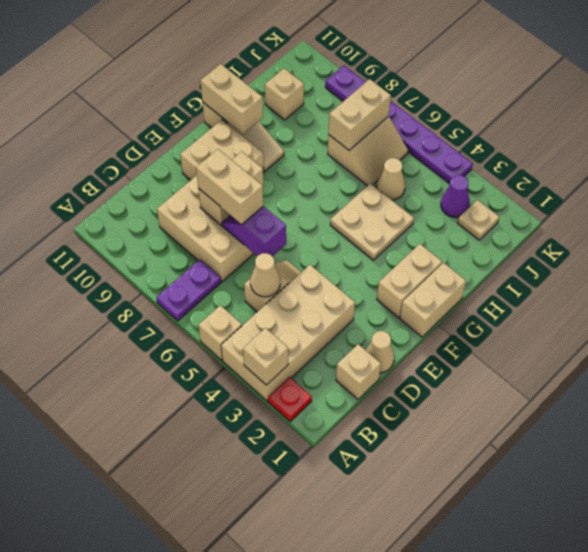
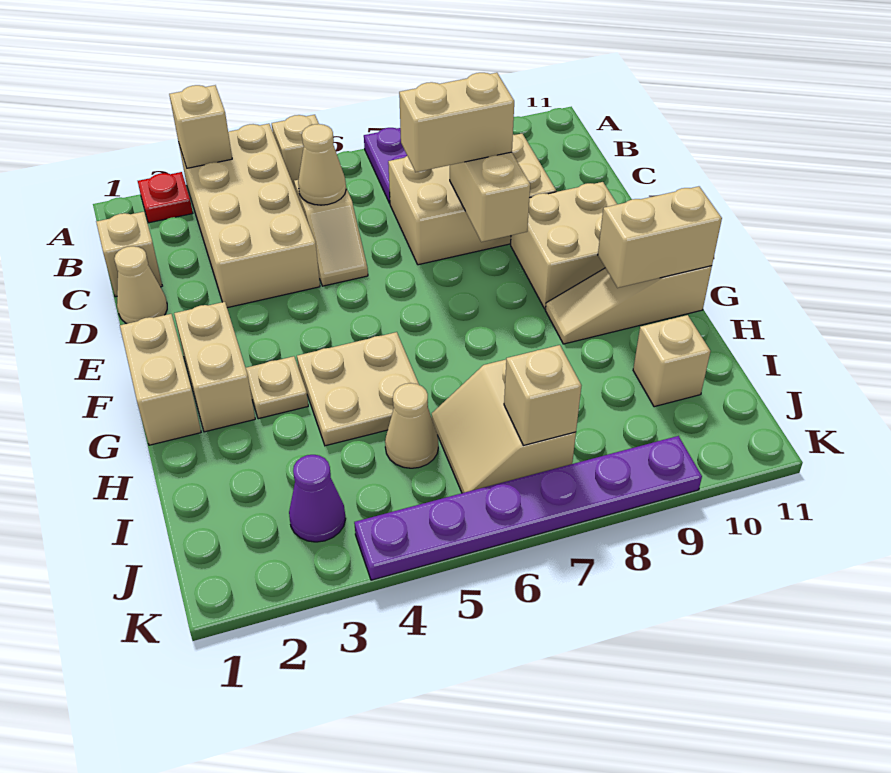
purple slope D6:D7 level 2 top 6 -> none
tan brick I7:J7 level 2 -> tan brick J7 level 2
tan plate J2 level 1 -> tan plate G3 level 1

